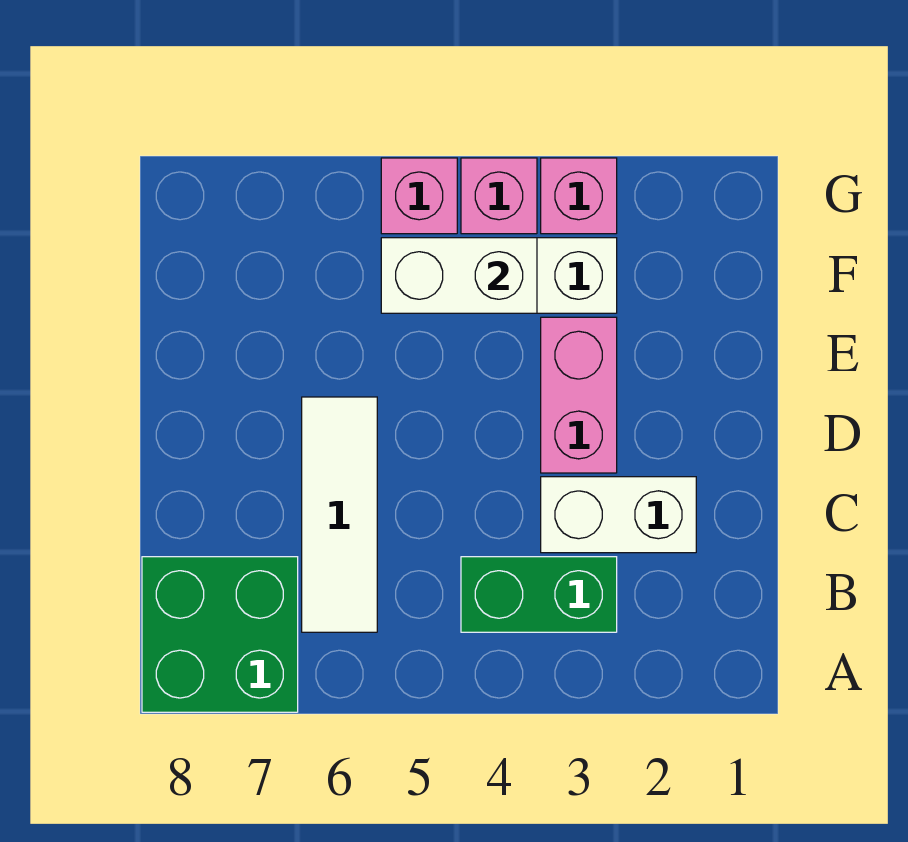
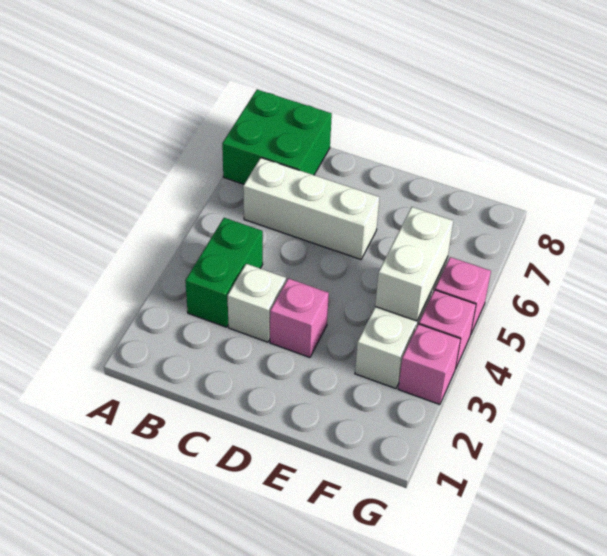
white tile B6:D6 level 1 -> white brick B6:D6 level 1
white brick C2:C3 level 1 -> white brick C3 level 1
pink brick D3:E3 level 1 -> pink brick D3 level 1

